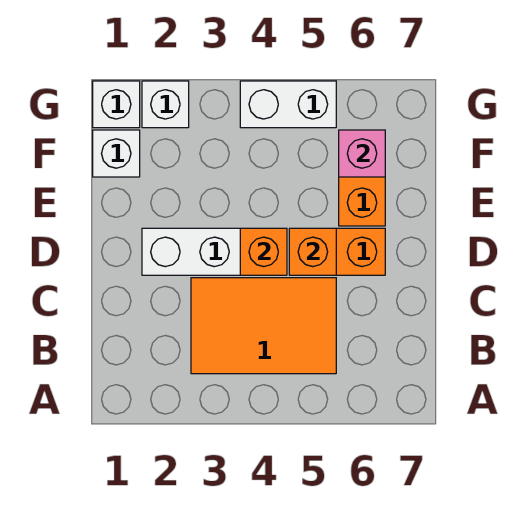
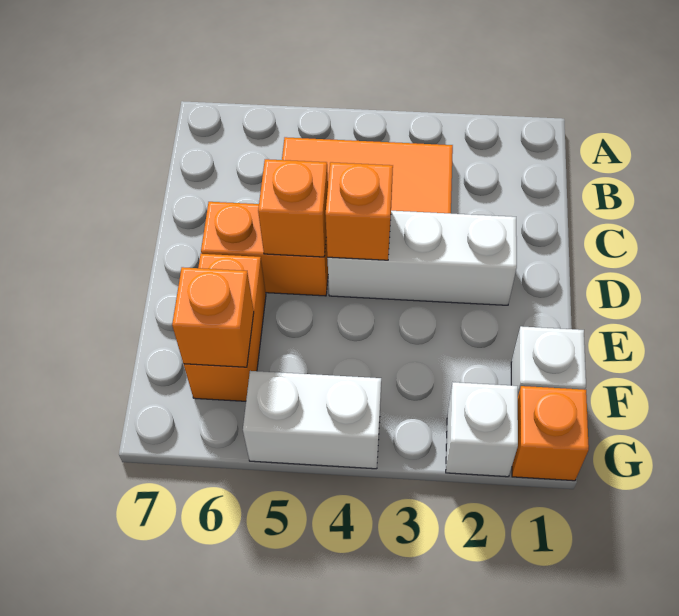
pink brick F6 level 2 -> orange brick F6 level 2
white brick G1 level 1 -> orange brick G1 level 1

